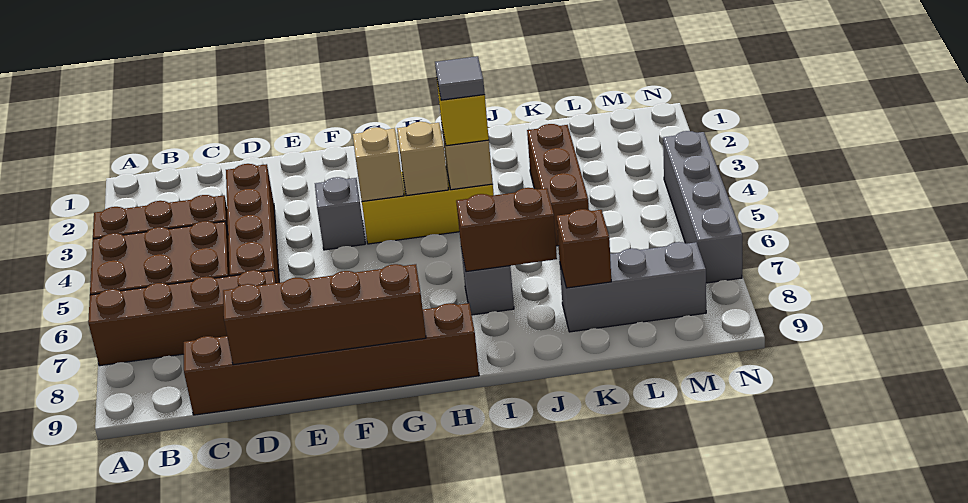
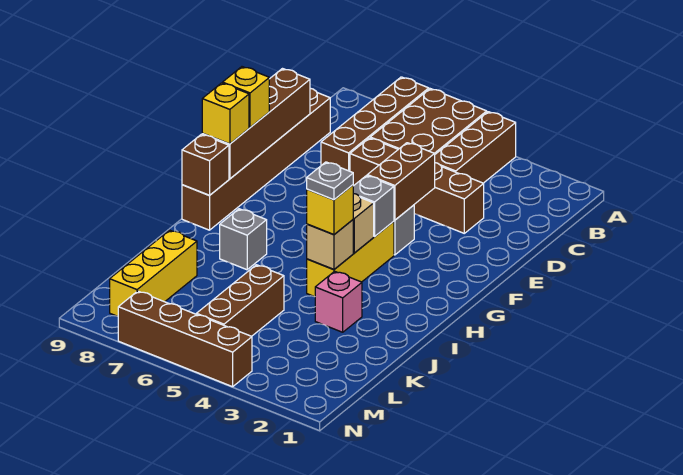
none -> yellow brick F9 level 3
tan brick G4 level 2 -> grey brick G4 level 2
none -> yellow brick G9 level 3
grey tile I4 level 4 -> grey plate I4 level 4
brown brick I7:J7 level 2 -> brown brick E4:F4 level 2
none -> pink brick J3 level 1
brown brick K3:K5 level 1 -> brown brick K5:M5 level 1
grey brick K8:M8 level 1 -> yellow brick K8:M8 level 1
brown brick K8 level 2 -> brown brick H9 level 2
grey brick N4:N7 level 1 -> brown brick N4:N7 level 1

